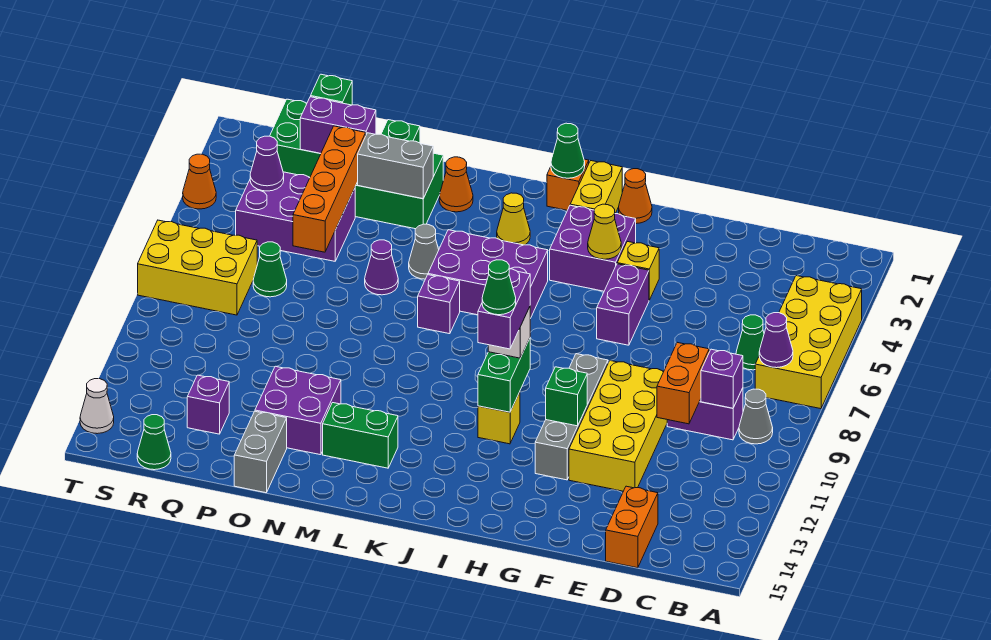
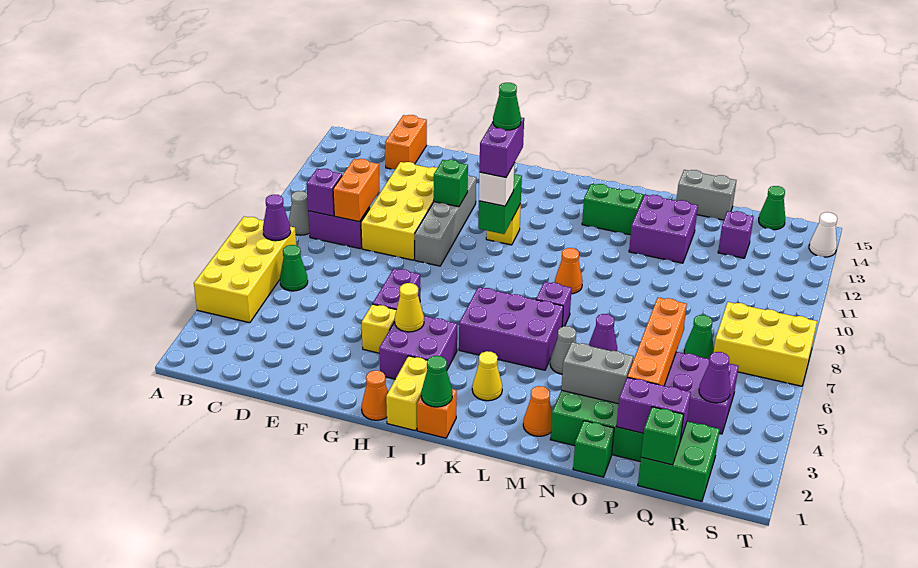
grey brick O14:O15 level 1 -> grey brick O15:P15 level 1
orange cone T4 level 1 -> orange cone L9 level 1

